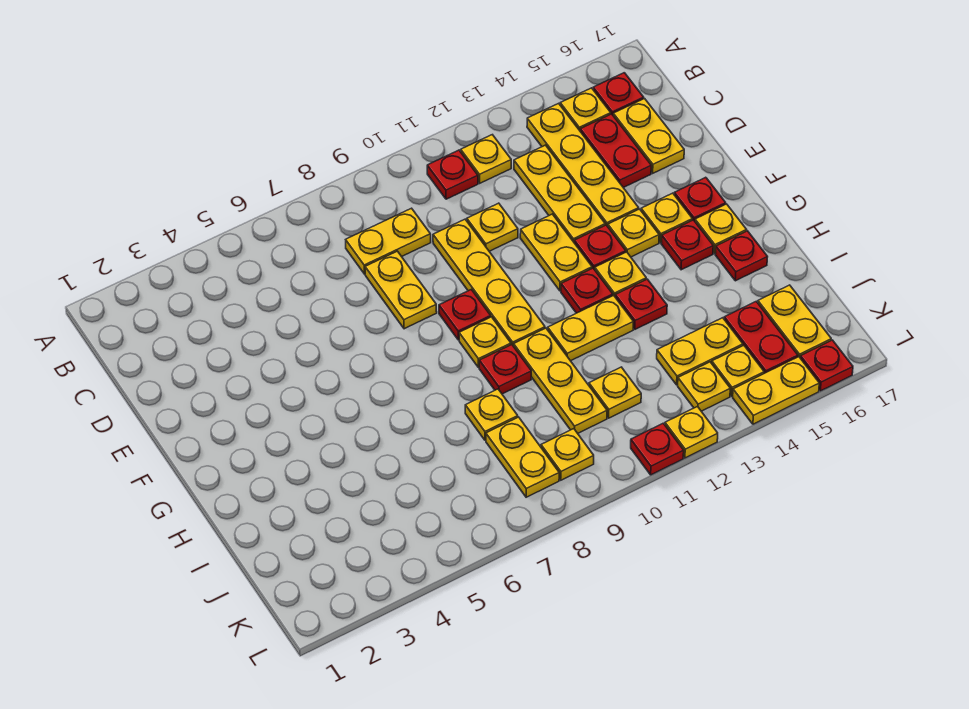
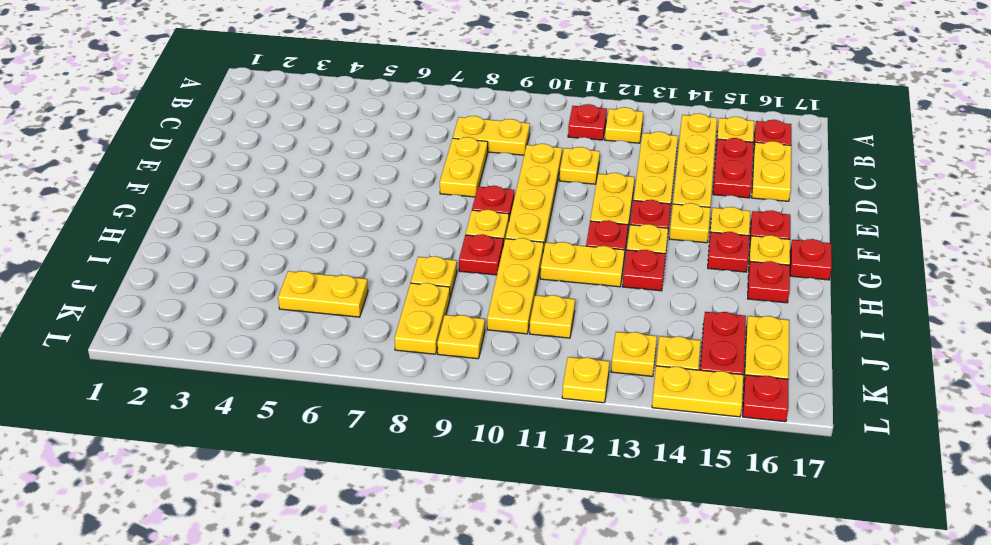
yellow plate J13:J14 level 1 -> yellow plate J5:J6 level 1
red plate L11 level 1 -> red plate G17 level 1

